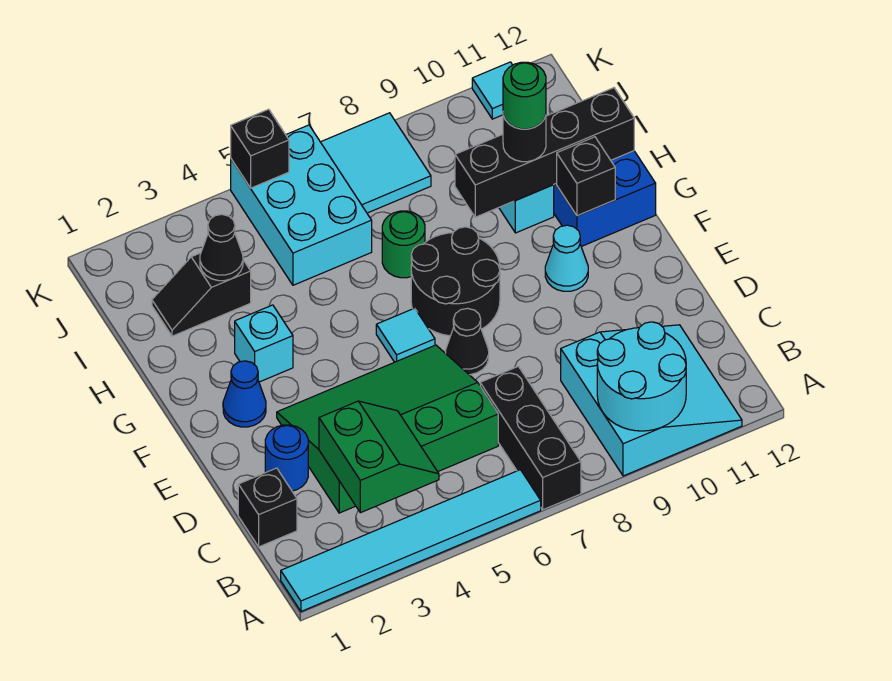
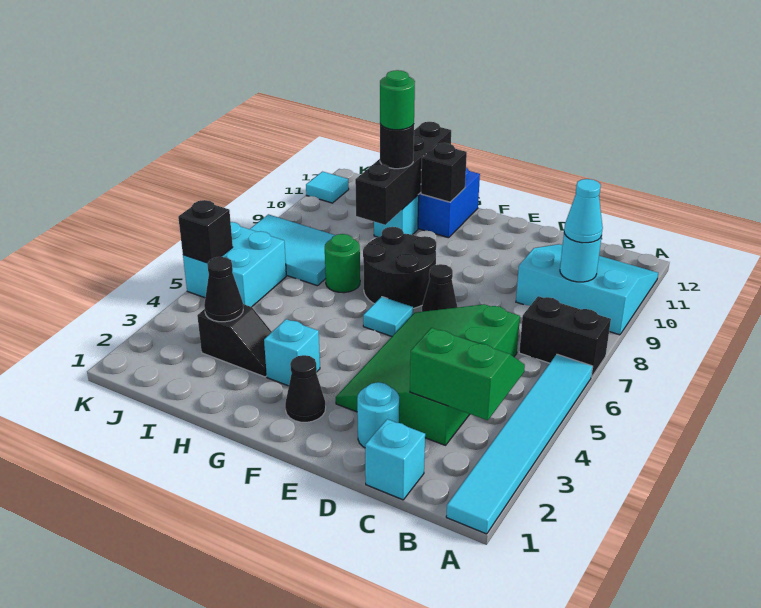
black brick A7:C7 level 1 -> black brick A7:B7 level 1
cyan round brick A9:B10 level 2 -> cyan round brick B9 level 2
black brick C1 level 1 -> cyan brick C1 level 1
blue round brick D2 level 1 -> cyan round brick D2 level 1
blue cone F2 level 1 -> black cone F2 level 1
cyan cone F10 level 1 -> cyan cone B9 level 3
black slope I2:I3 level 1 top 3 -> black slope H3:I3 level 1 top I
cyan brick I5:K6 level 1 -> cyan brick J5:K6 level 1
cyan tile J7:K8 level 1 -> cyan tile I7:K8 level 1

